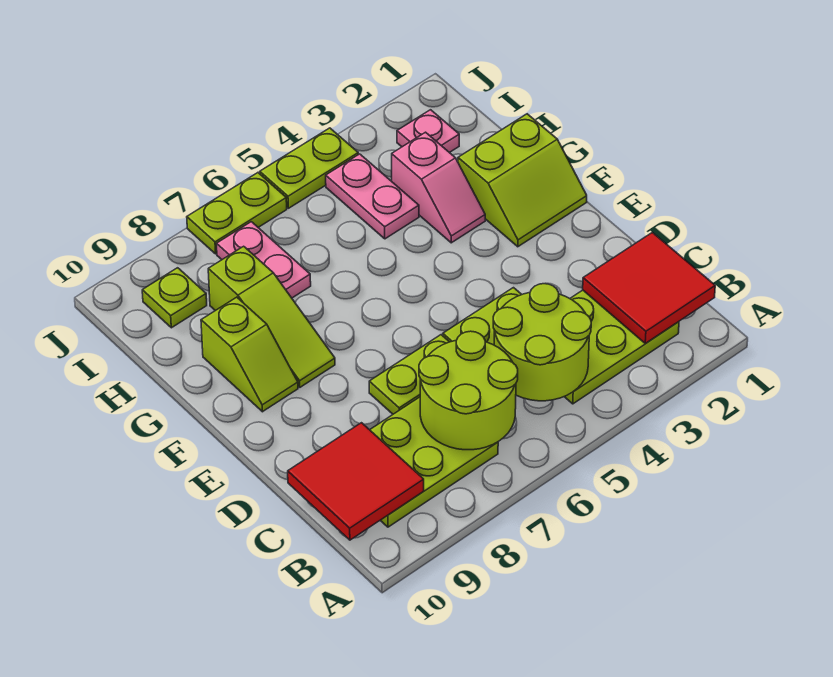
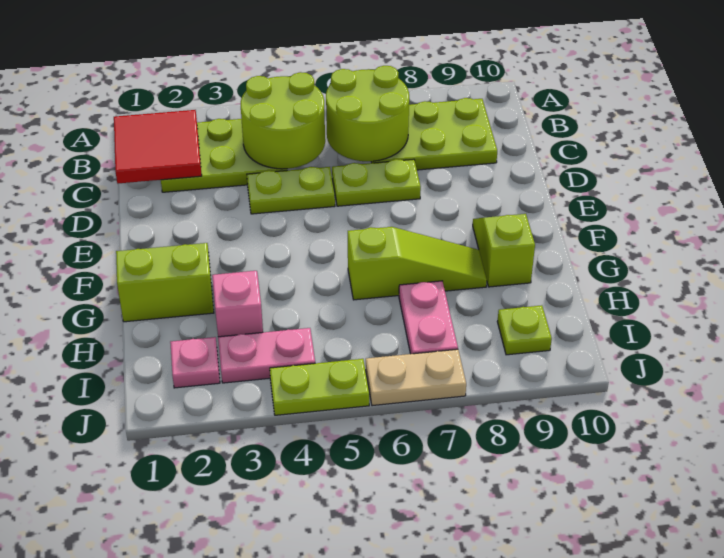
red tile B9:C10 level 2 -> none
lime slope F8:H8 level 1 top H -> lime slope G6:G8 level 1 top 6
pink plate H4:I4 level 1 -> pink plate I3:I4 level 1
lime plate J6:J7 level 1 -> tan plate J6:J7 level 1

